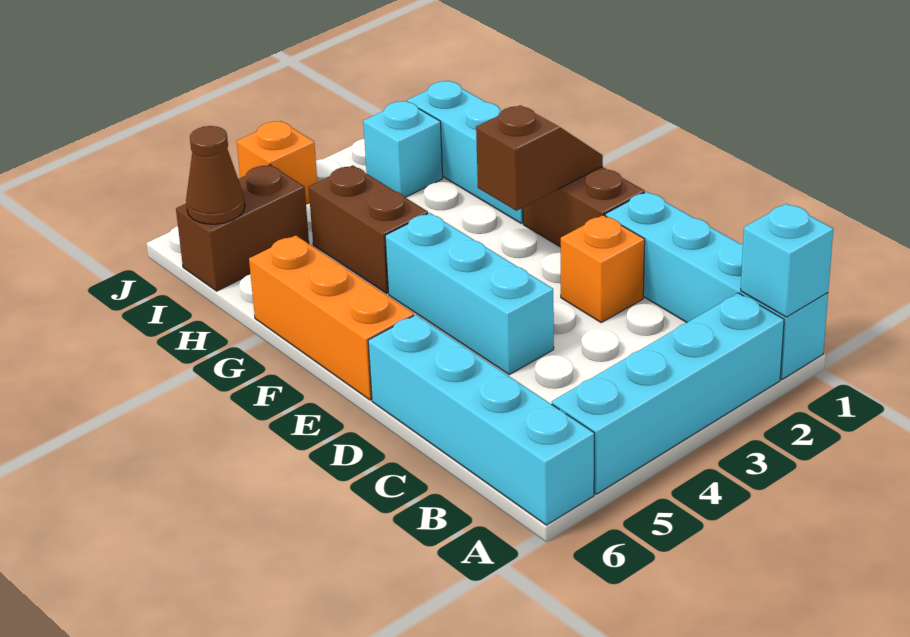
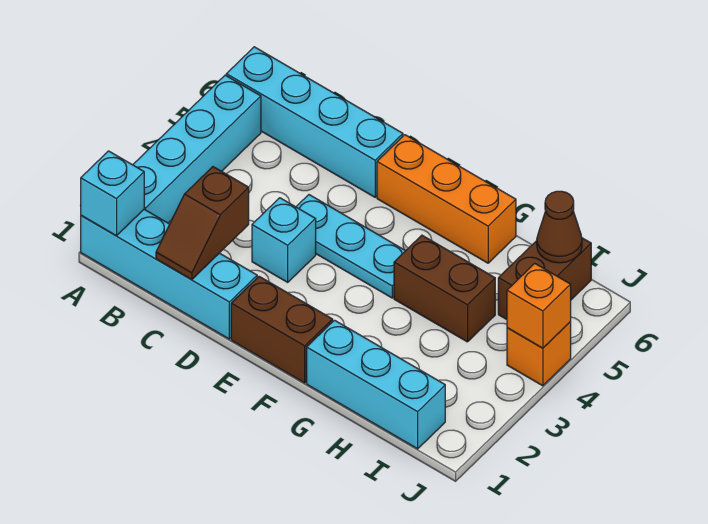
orange brick D2 level 1 -> orange brick J4 level 2
cyan brick D4:F4 level 1 -> cyan plate D4:F4 level 1
brown slope F1:F2 level 2 top 2 -> brown slope C1:C2 level 2 top 2
cyan brick I2 level 1 -> cyan brick D3 level 1

